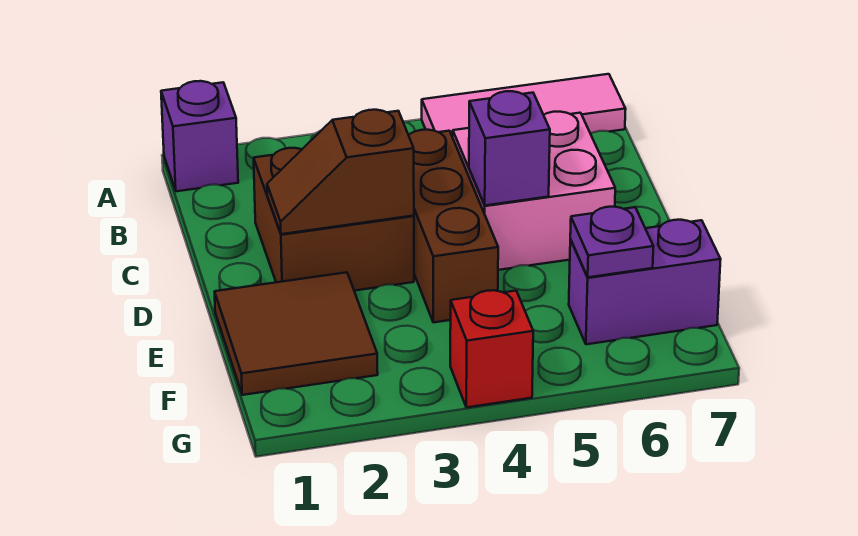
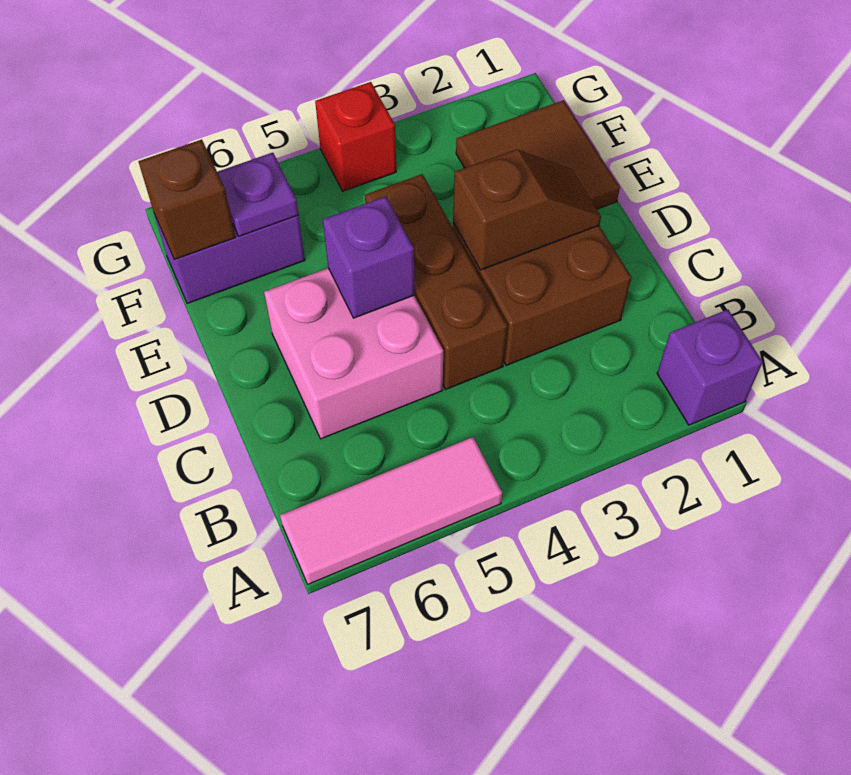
none -> brown brick F7 level 2

